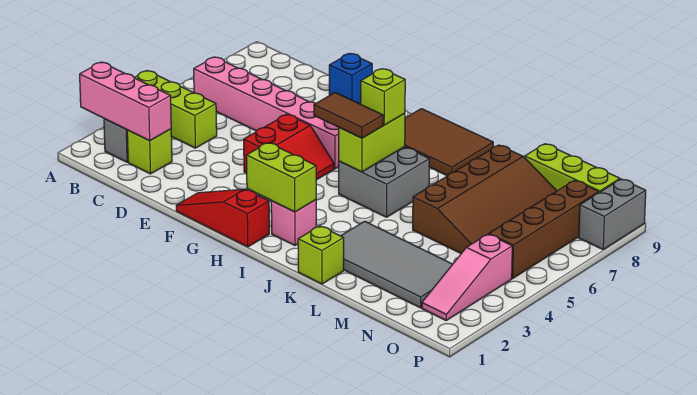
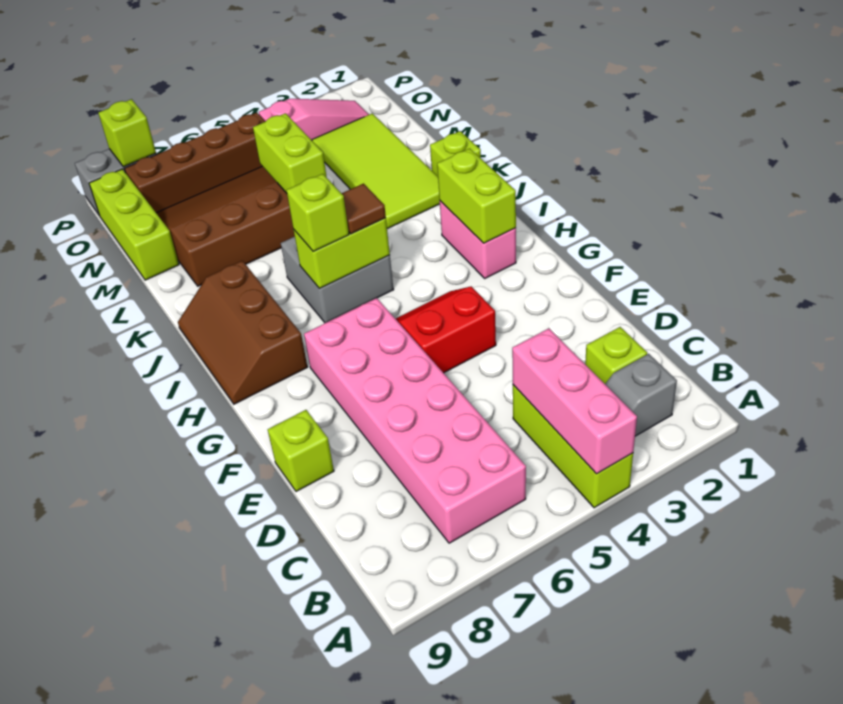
pink brick A2:C2 level 2 -> pink brick A4:C4 level 2
pink brick B6:G6 level 1 -> pink brick B6:G7 level 1
blue brick E9 level 1 -> lime brick E9 level 1
red slope F1:H1 level 1 top H -> none
brown tile H5:I5 level 3 -> brown tile I5 level 3
brown tile H8:J9 level 1 -> brown slope H8:J9 level 1 top 8
pink brick I2 level 1 -> pink brick H2:I2 level 1
grey tile K2:N3 level 1 -> lime tile K2:N3 level 1
none -> lime brick L5:M5 level 2
none -> lime brick P8 level 2

